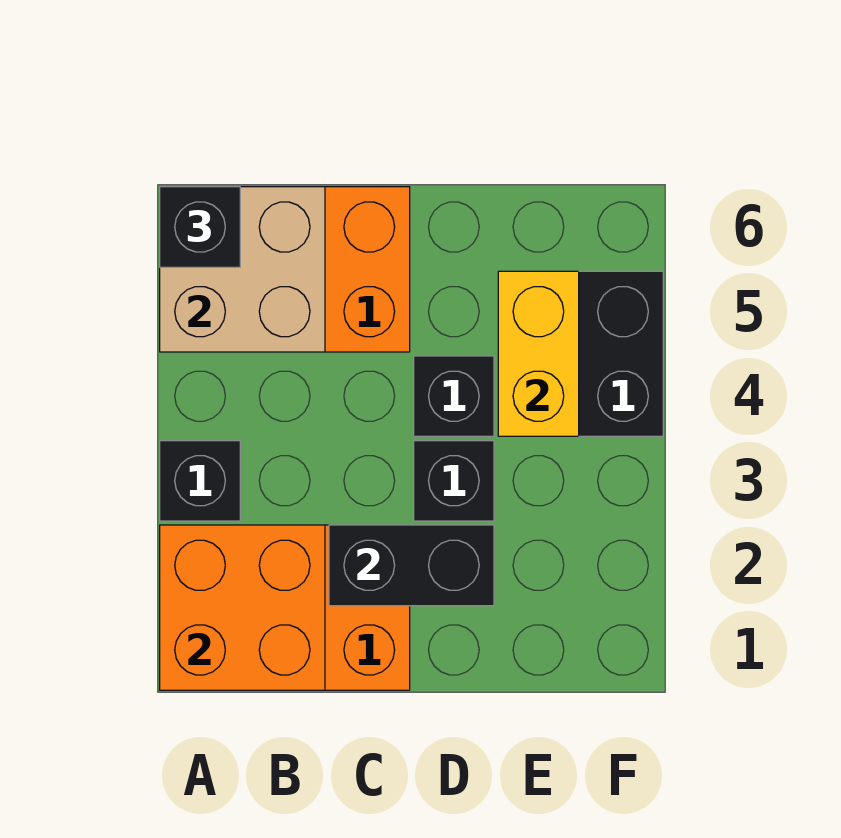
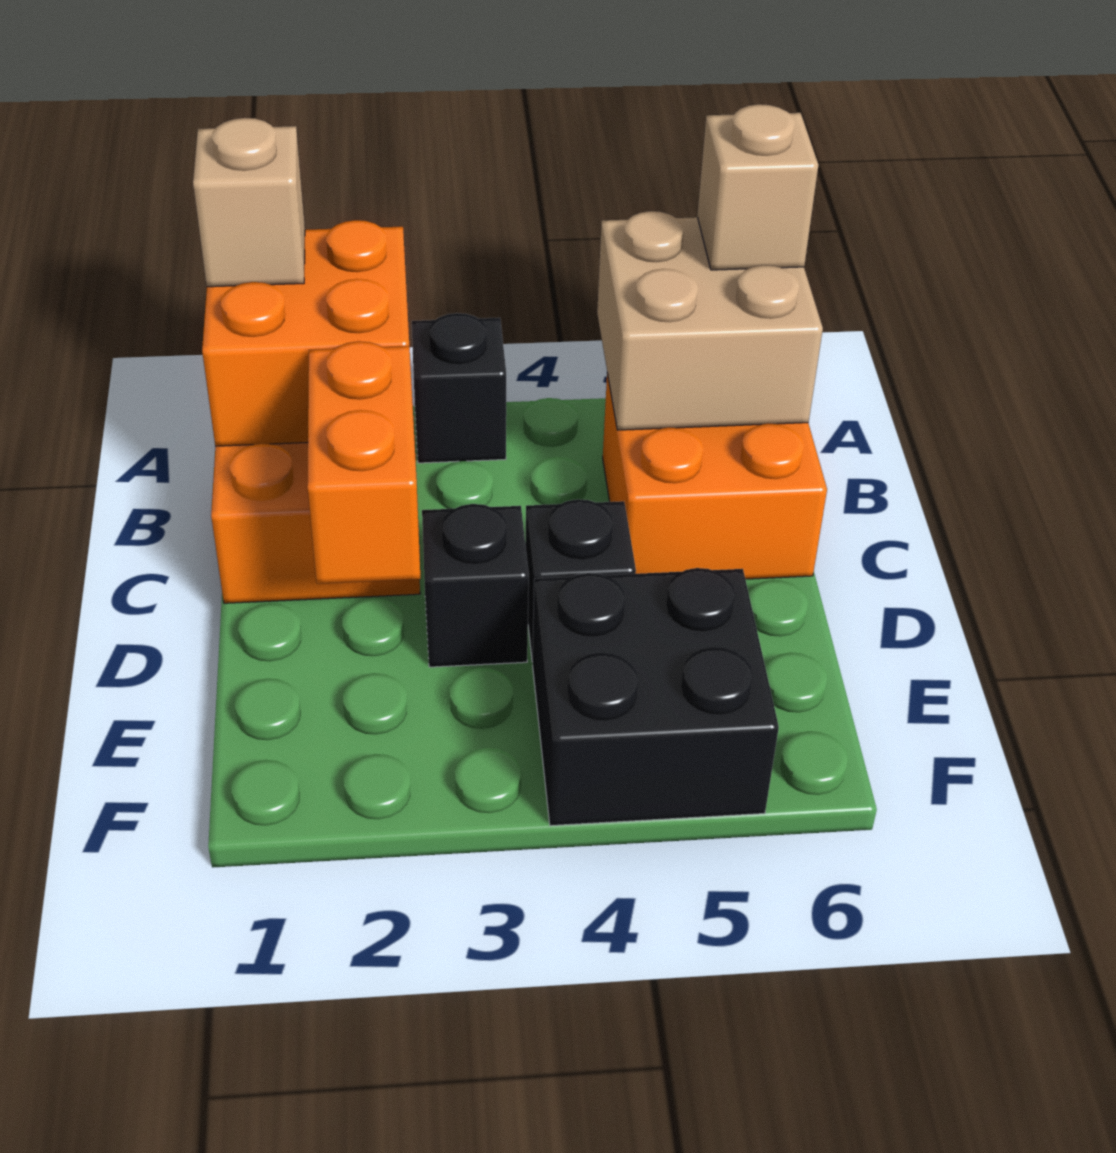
none -> tan brick A1 level 3
black brick A6 level 3 -> tan brick A6 level 3
black brick C2:D2 level 2 -> orange brick C2:D2 level 2
yellow brick E4:E5 level 2 -> none

